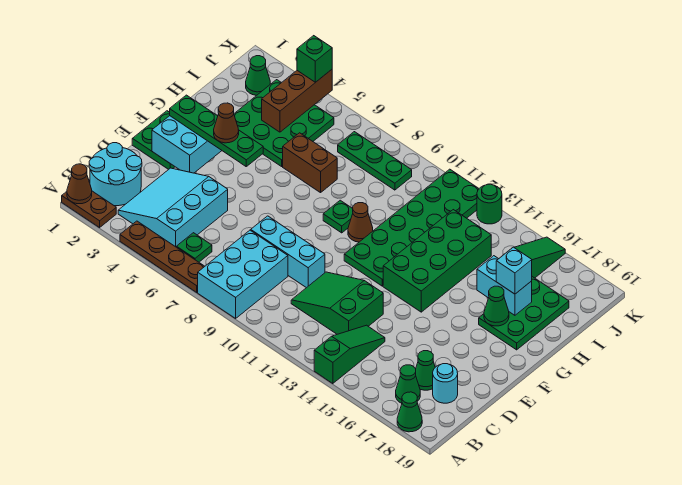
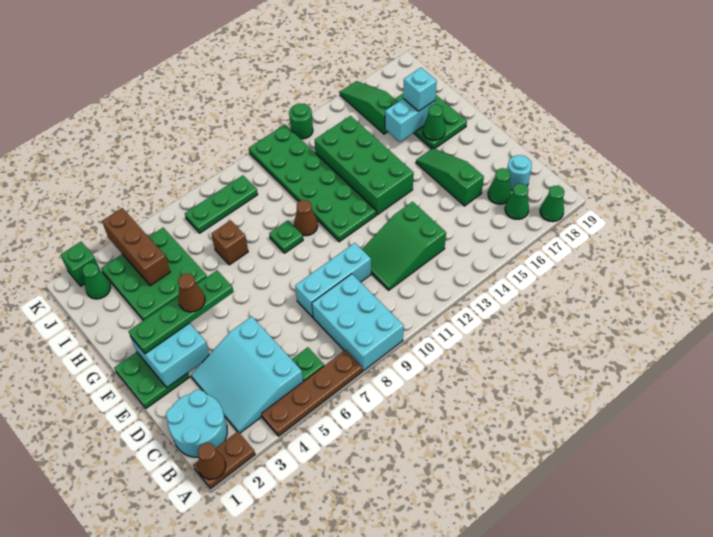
green slope A14:C14 level 1 top A -> green slope D16:F16 level 1 top D
brown brick H6:H7 level 1 -> brown brick H7 level 1
green brick K4 level 3 -> green brick K2 level 1

